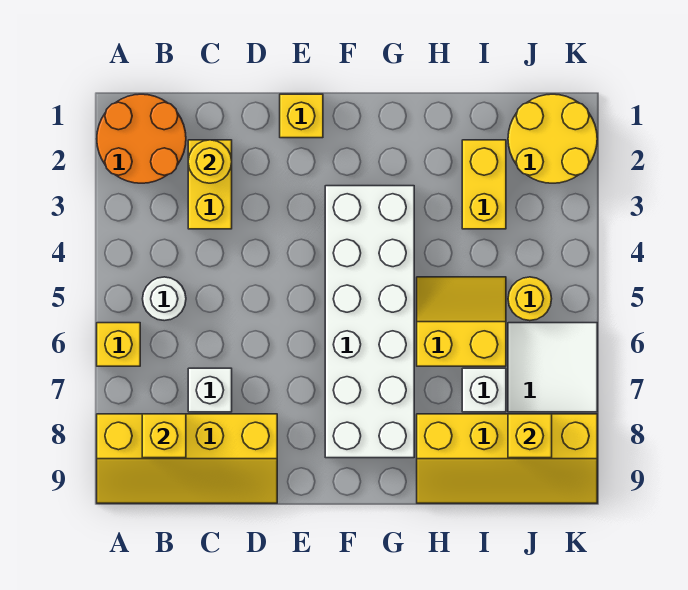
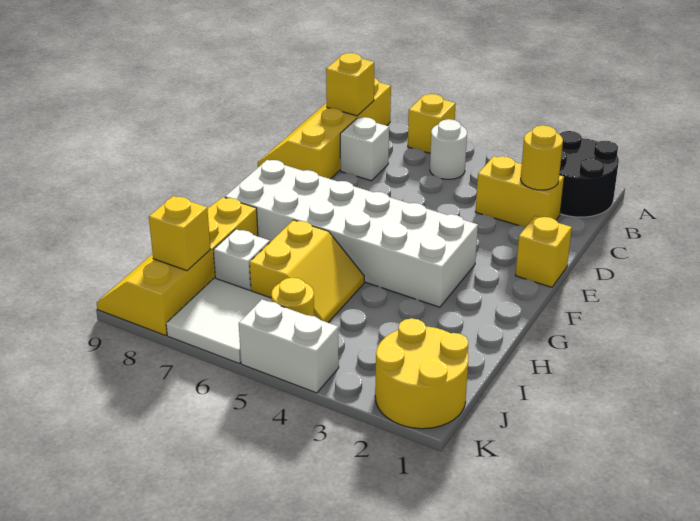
orange round brick A1:B2 level 1 -> black round brick A1:B2 level 1
yellow brick I2:I3 level 1 -> none
none -> white brick K4:K5 level 1

